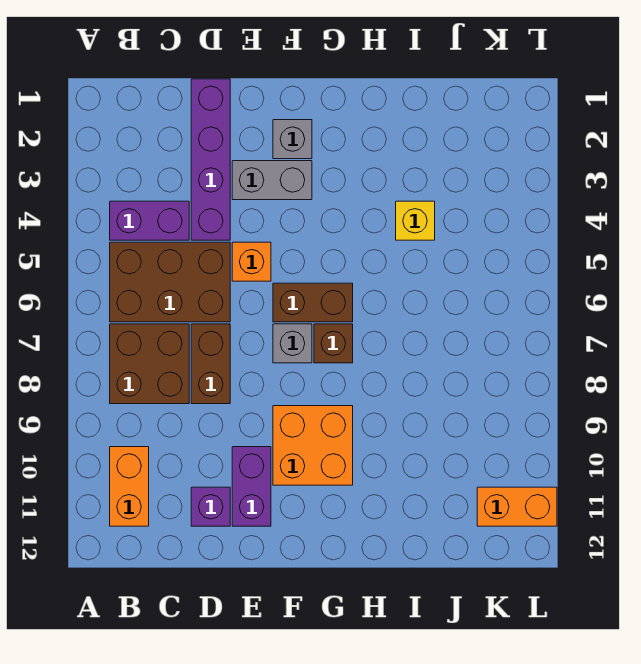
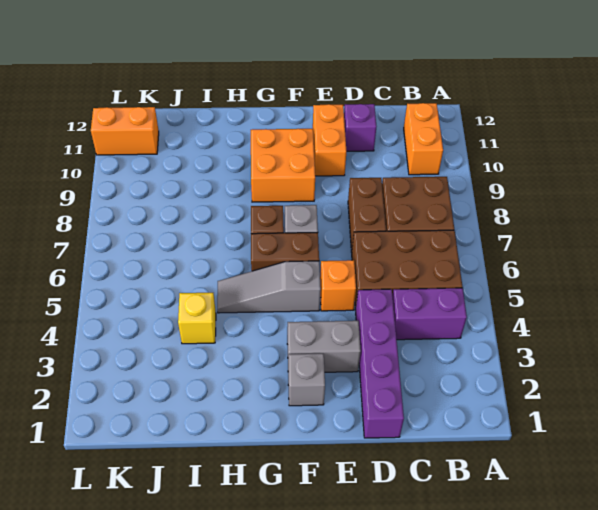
purple brick E10:E11 level 1 -> orange brick E10:E11 level 1
none -> grey slope F5:H5 level 1 top F

